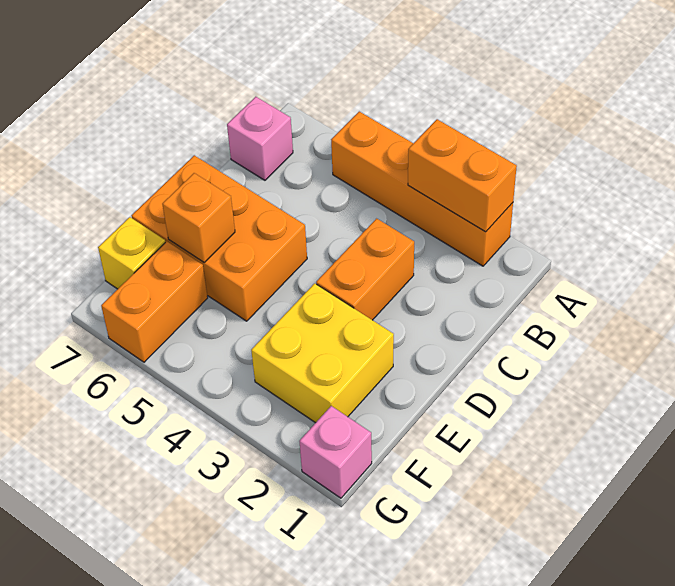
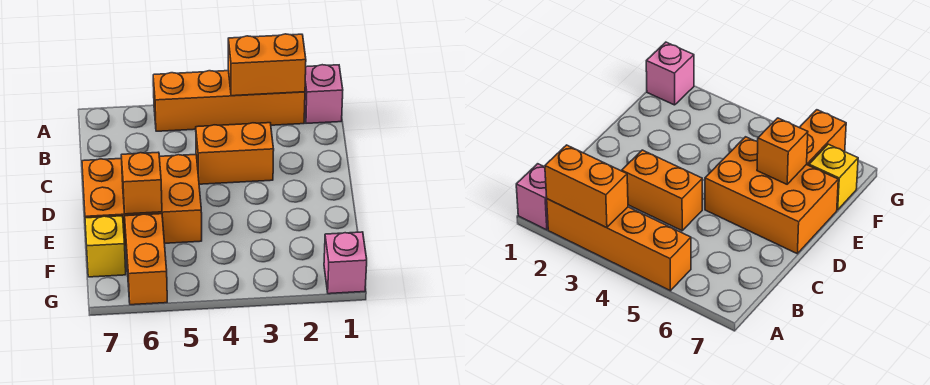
pink brick B7 level 1 -> pink brick A1 level 1
orange brick C3:D3 level 1 -> orange brick C3:C4 level 1
yellow brick E2:F3 level 1 -> none

